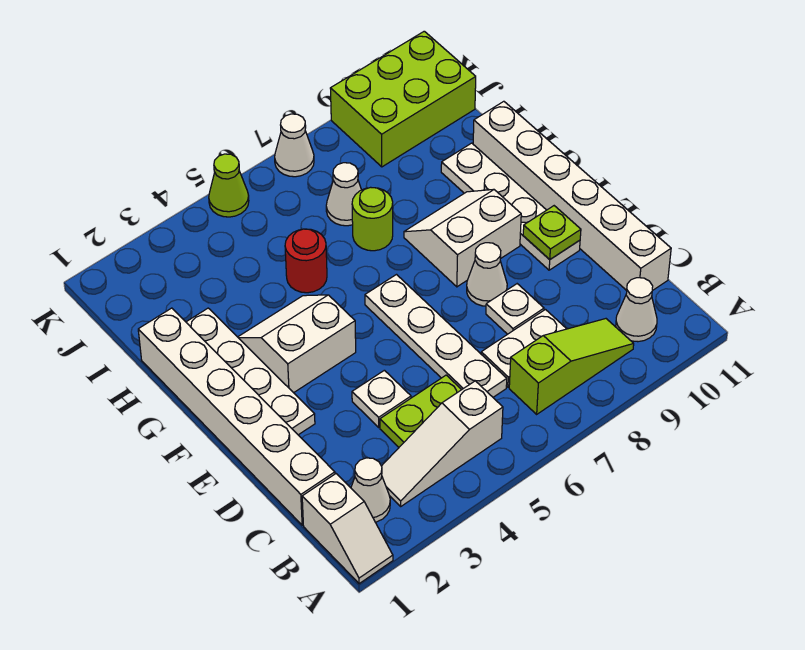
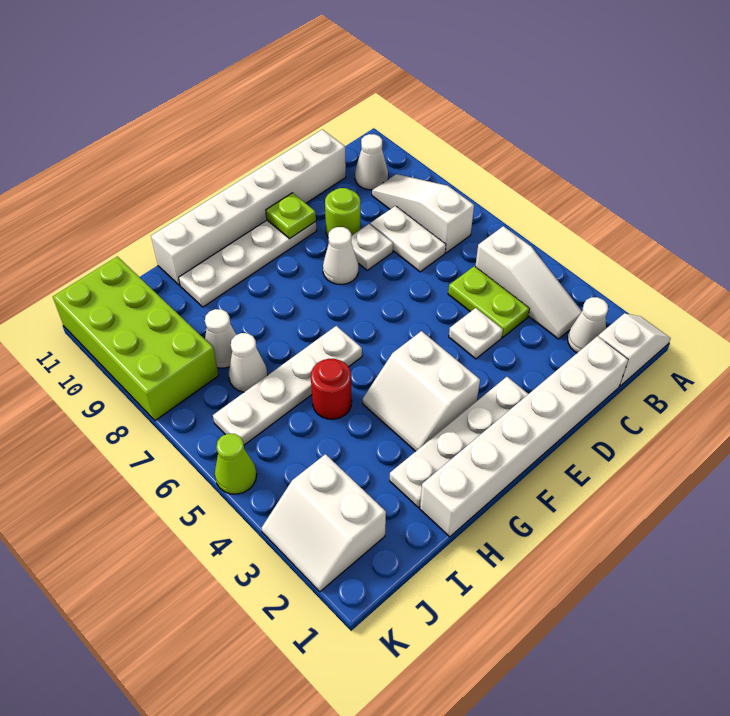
lime slope B7:B9 level 1 top 7 -> white slope B7:B9 level 1 top 7
white plate C6:F6 level 1 -> white plate G6:J6 level 1
white slope F8:G9 level 1 top F -> white slope J2:K3 level 1 top J
lime round brick H7 level 1 -> lime round brick D9 level 1
lime brick J9:K11 level 1 -> lime brick J8:K11 level 1
white cone K7 level 1 -> white cone I8 level 1

